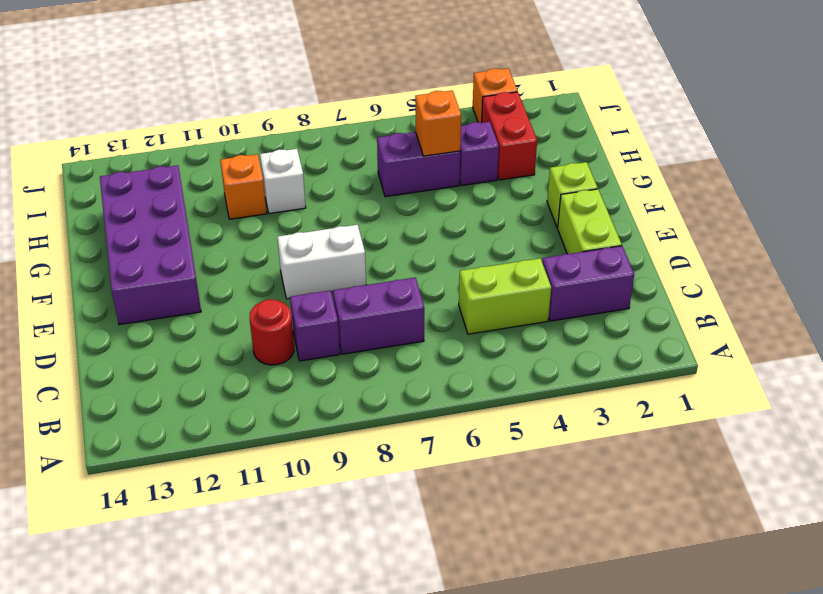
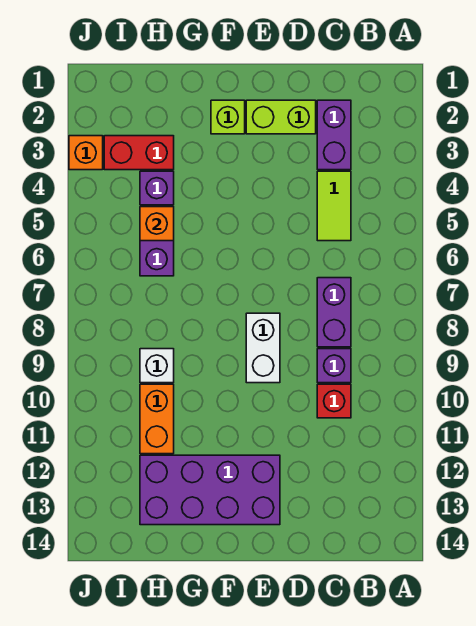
lime brick C4:C5 level 1 -> lime tile C4:C5 level 1
red round brick C10 level 1 -> red brick C10 level 1
orange brick H10 level 1 -> orange brick H10:H11 level 1

